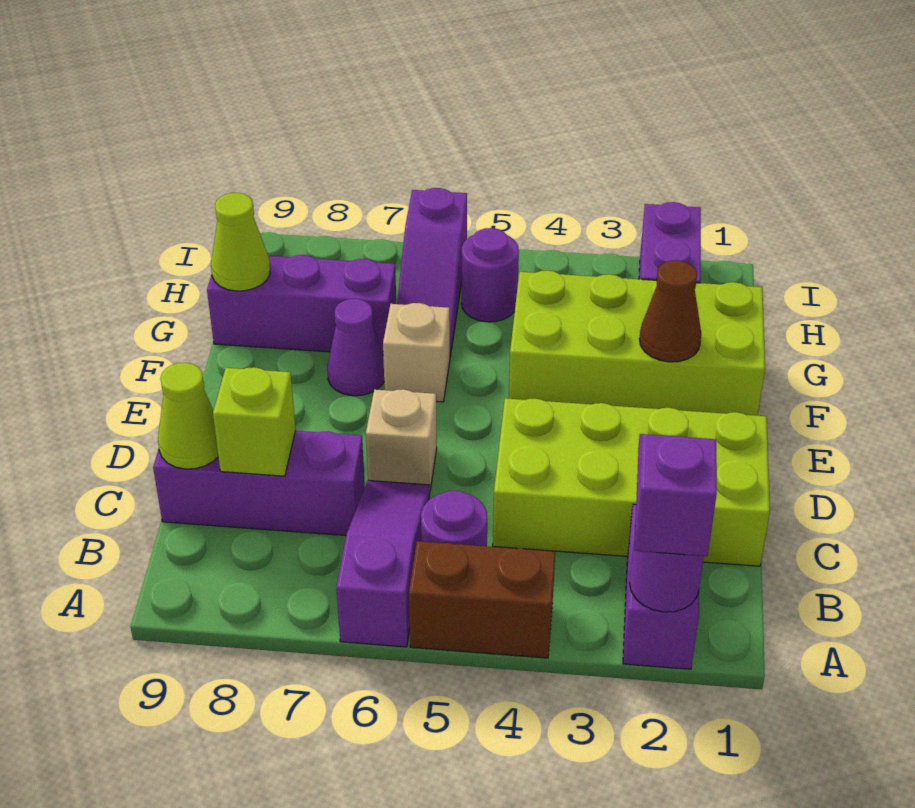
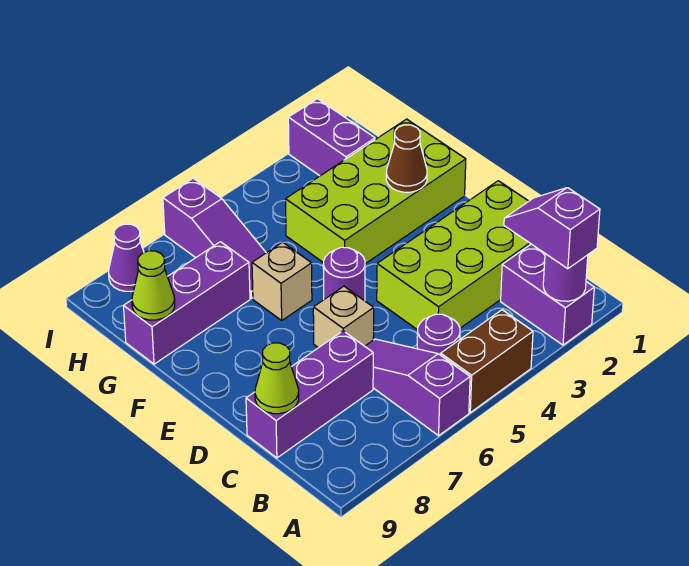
lime brick C8 level 2 -> none
purple cone F7 level 1 -> purple cone I8 level 1
purple round brick H5 level 1 -> purple round brick E5 level 1

